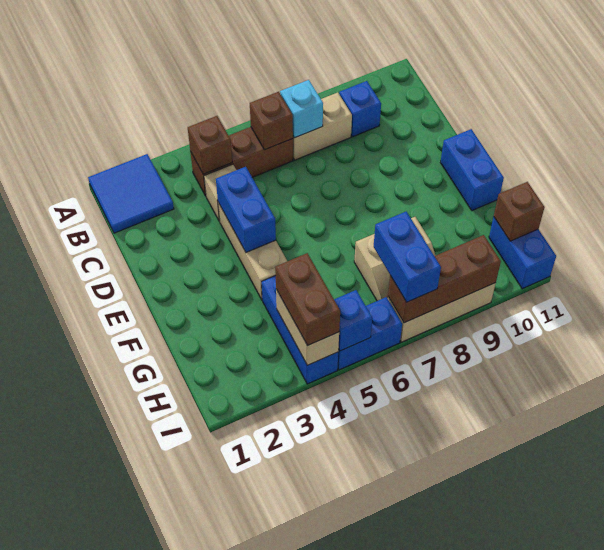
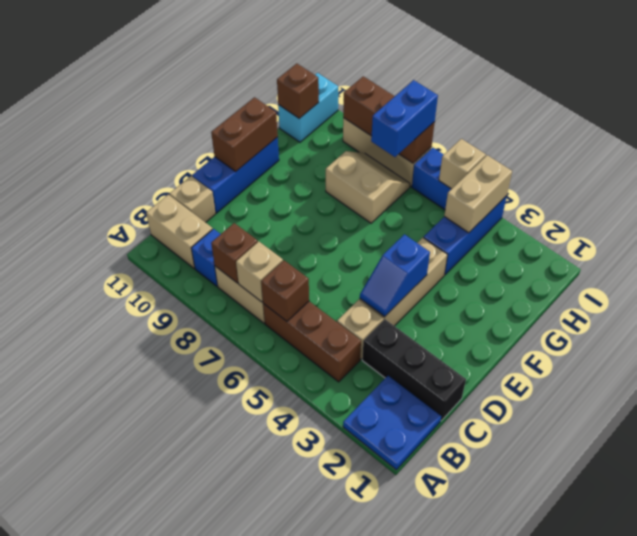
blue tile A1:B2 level 1 -> blue plate A1:B2 level 1
brown brick B4 level 2 -> brown brick B8 level 2
cyan brick B7 level 2 -> tan brick B7 level 2
none -> tan brick B10:B11 level 1
none -> black brick C1:C3 level 1
none -> tan brick C11 level 1
blue brick D4:E4 level 2 -> blue slope D4:E4 level 2 top E
blue brick E11:F11 level 1 -> blue brick D11:F11 level 1
brown brick H4:I4 level 3 -> brown brick E11:F11 level 2
blue brick H11:I11 level 1 -> cyan brick H11:I11 level 1
blue brick I5 level 2 -> tan brick I5 level 2

